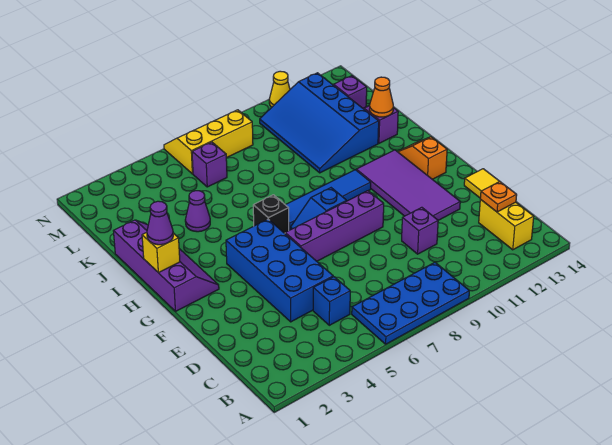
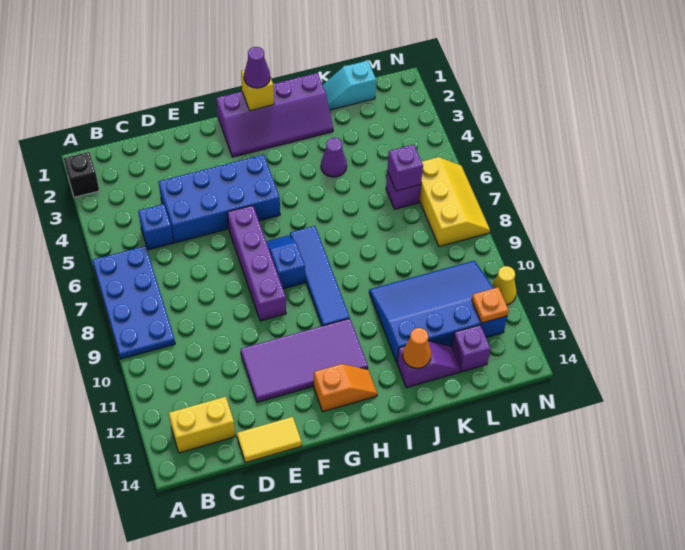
orange plate C13 level 2 -> orange plate M12 level 2
purple brick D10 level 1 -> purple brick L6 level 2
black brick H6 level 1 -> black brick A2 level 1
none -> cyan slope K1:L1 level 1 top L

